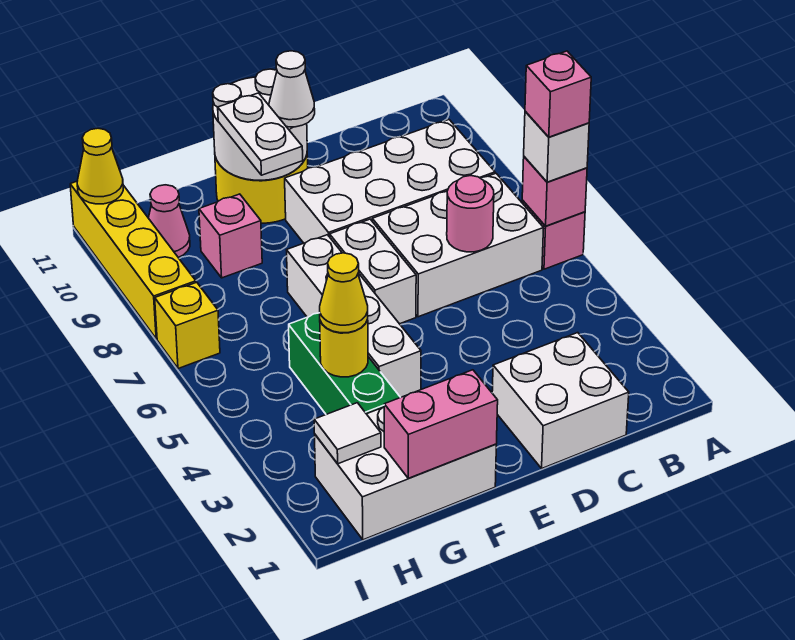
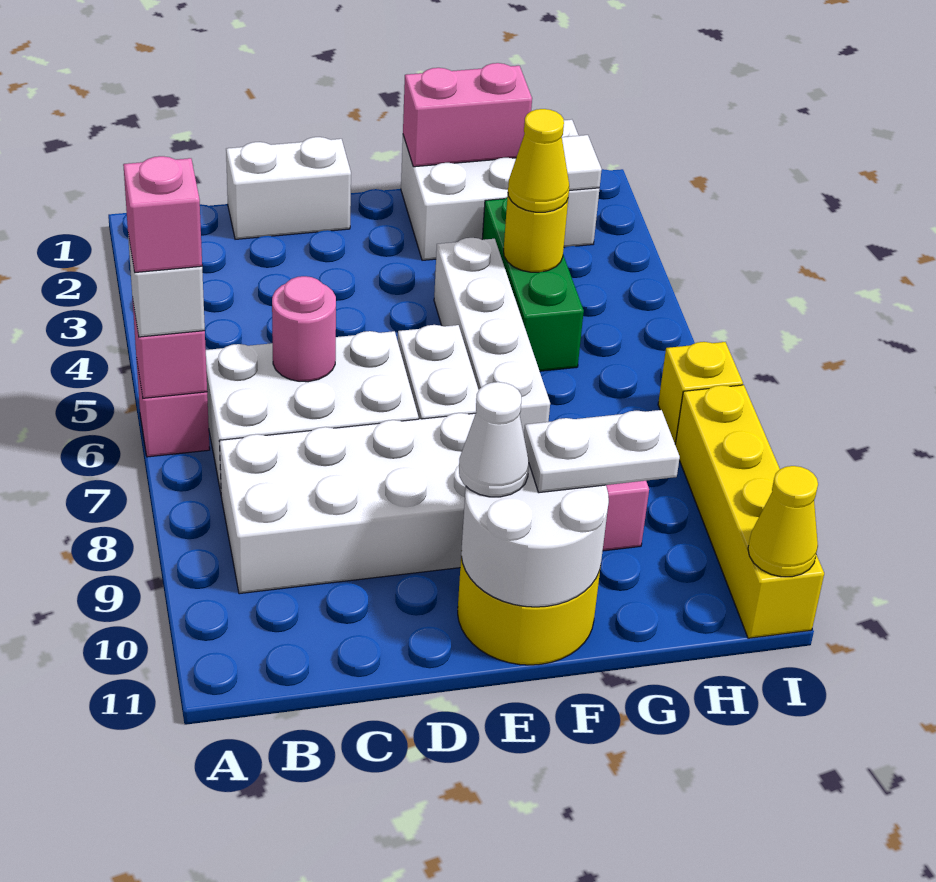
white brick C1:D2 level 1 -> white brick C1:D1 level 1
white plate F9:F10 level 3 -> white plate F10:G10 level 3
pink cone H10 level 1 -> none

